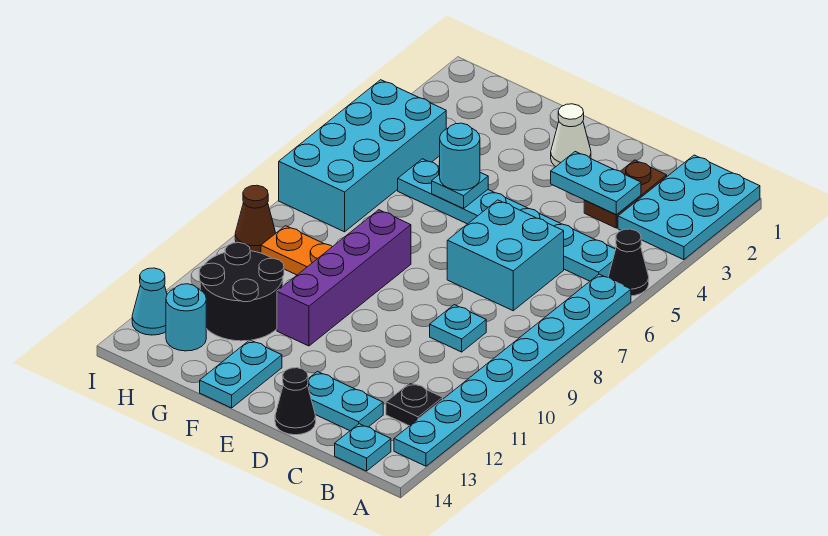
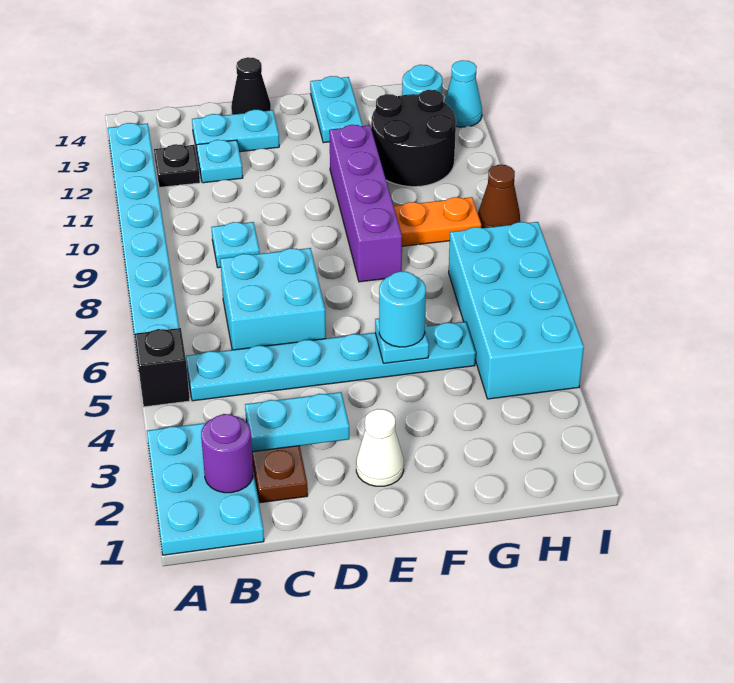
black cone A5 level 1 -> black brick A5 level 1
none -> purple round brick B2 level 2
cyan plate B14 level 1 -> cyan plate C12 level 1

